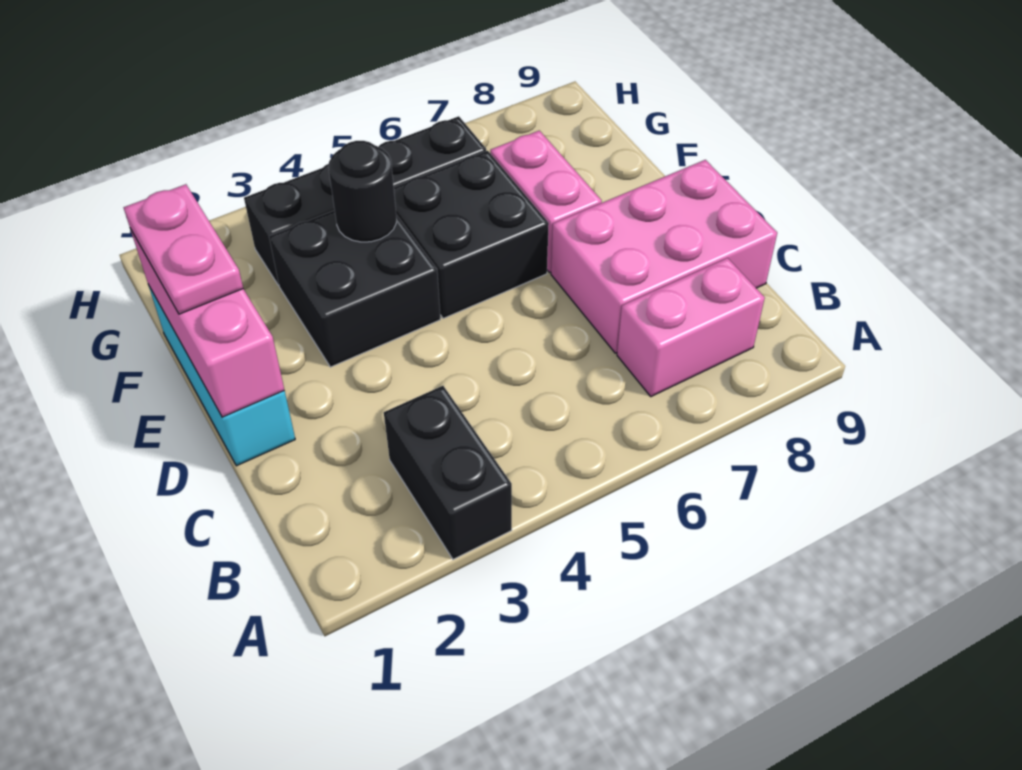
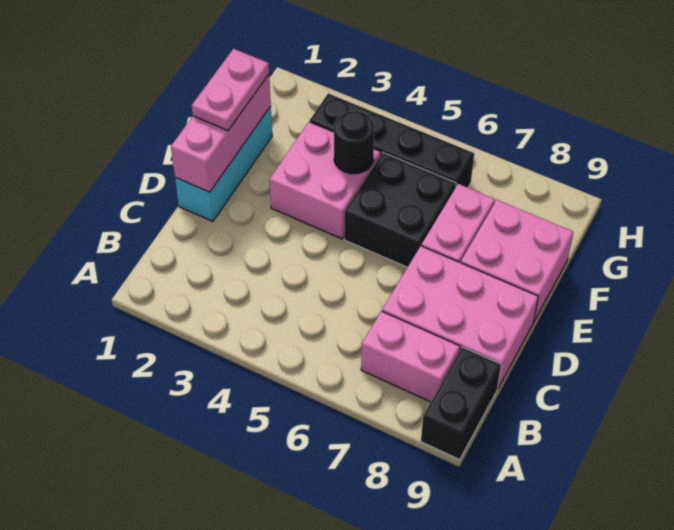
black brick A3:B3 level 1 -> black brick A9:B9 level 1
black brick E3:F4 level 1 -> pink brick E3:F4 level 1
none -> pink brick E8:F9 level 1

